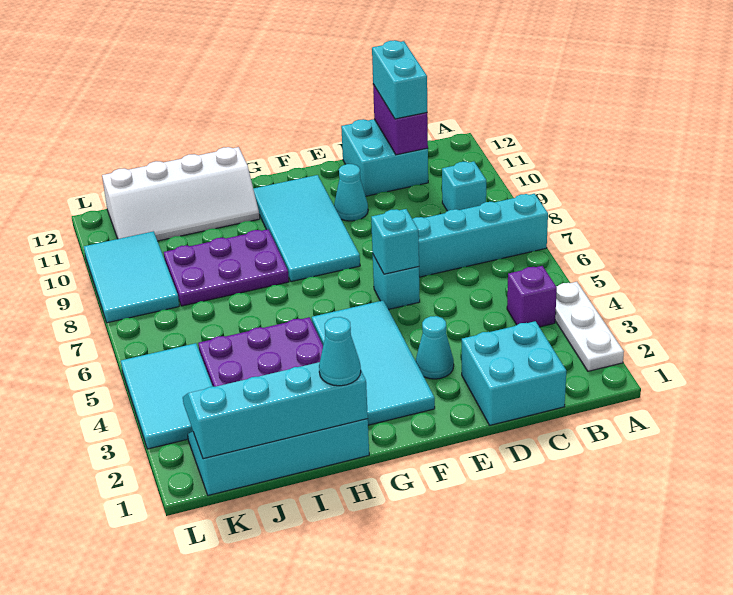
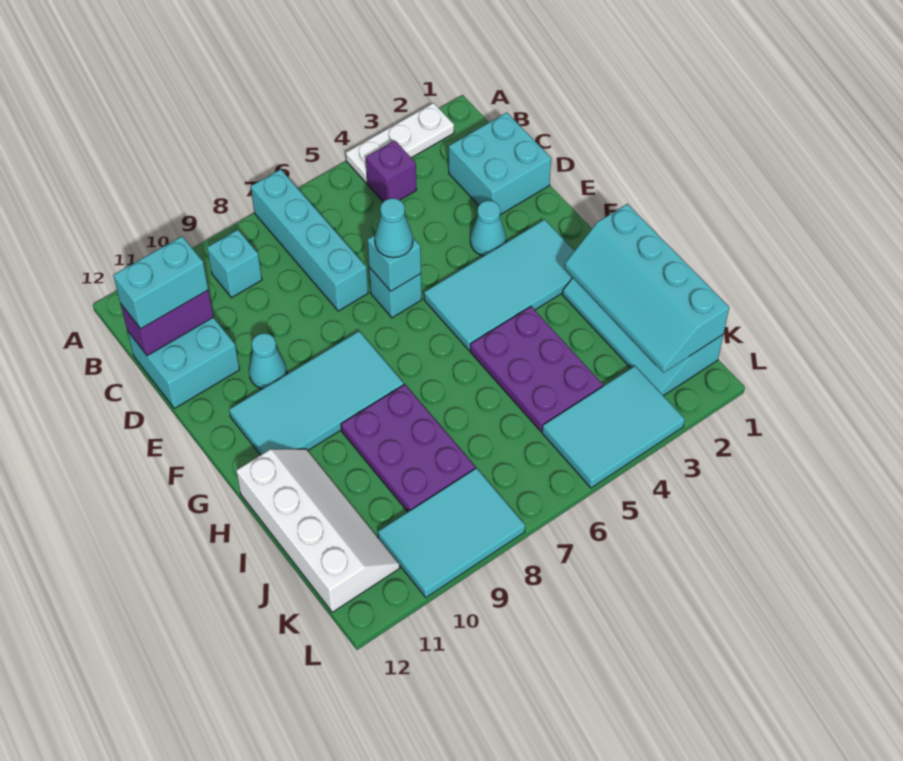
cyan cone H1 level 3 -> cyan cone E6 level 3

